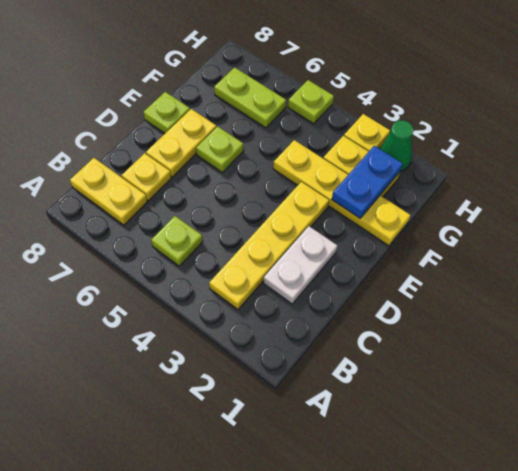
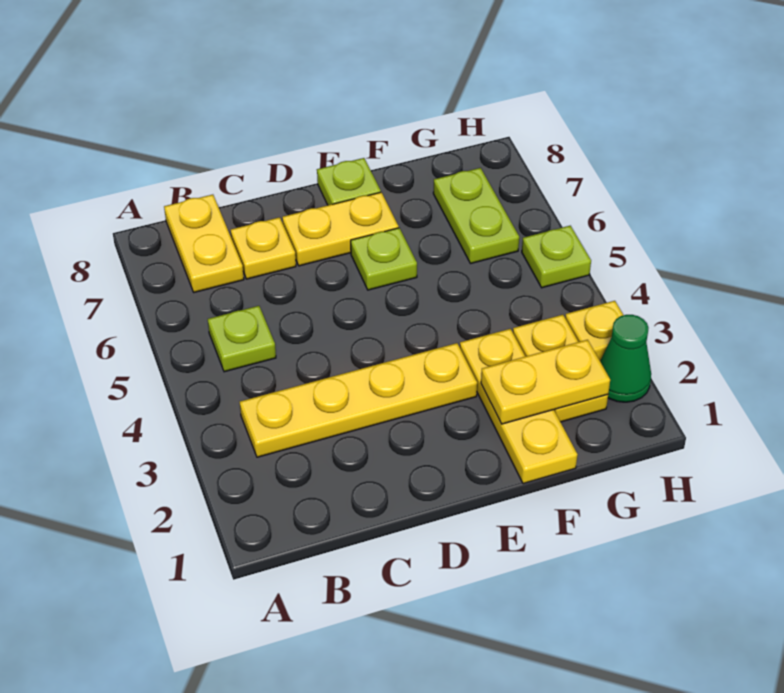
white plate C2:D2 level 1 -> none
yellow plate F1:F4 level 1 -> yellow plate F1:F3 level 1
blue plate F2:G2 level 2 -> yellow plate F2:G2 level 2

